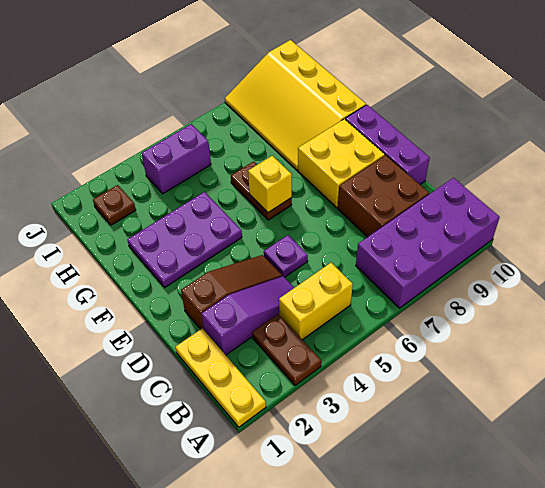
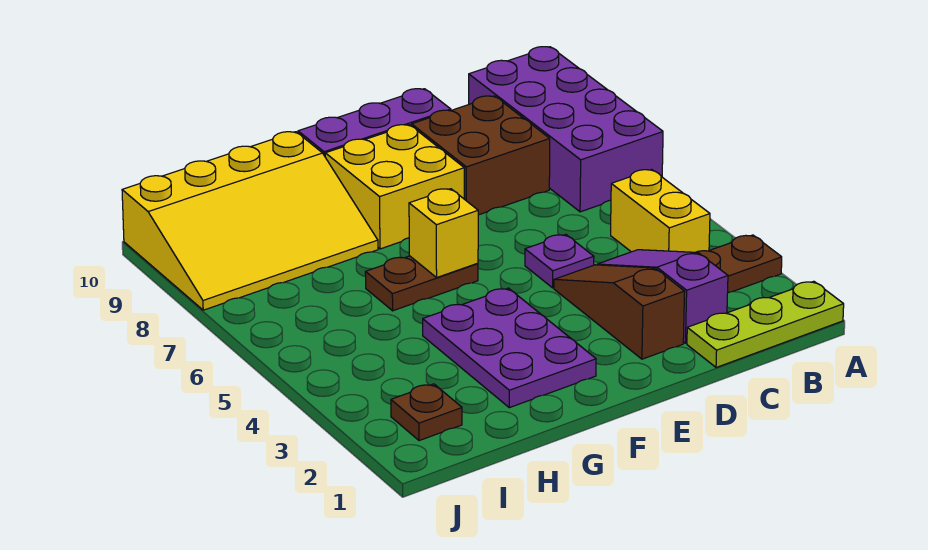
yellow plate A1:C1 level 1 -> lime plate A1:C1 level 1
purple brick I4:I5 level 1 -> none

